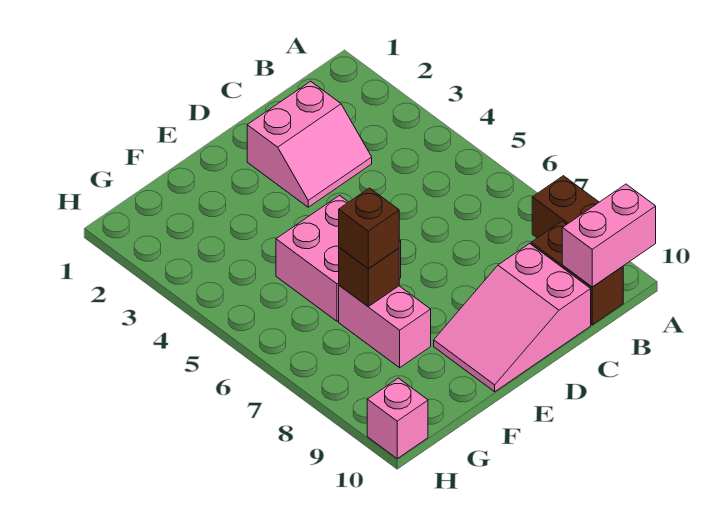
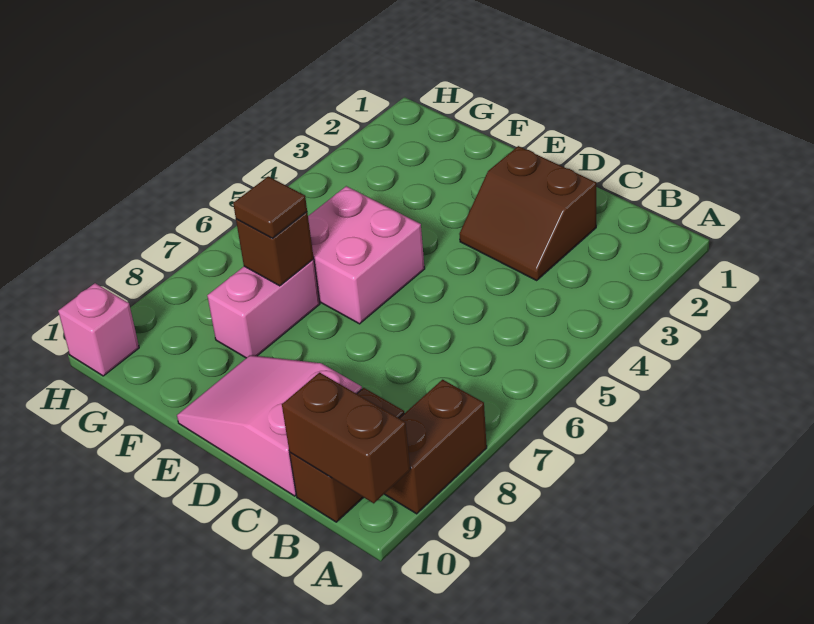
pink brick A10:B10 level 2 -> brown brick A10:B10 level 2
pink slope C2:D3 level 1 top 2 -> brown slope C2:D3 level 1 top 2
brown brick F7 level 3 -> brown tile F7 level 3

